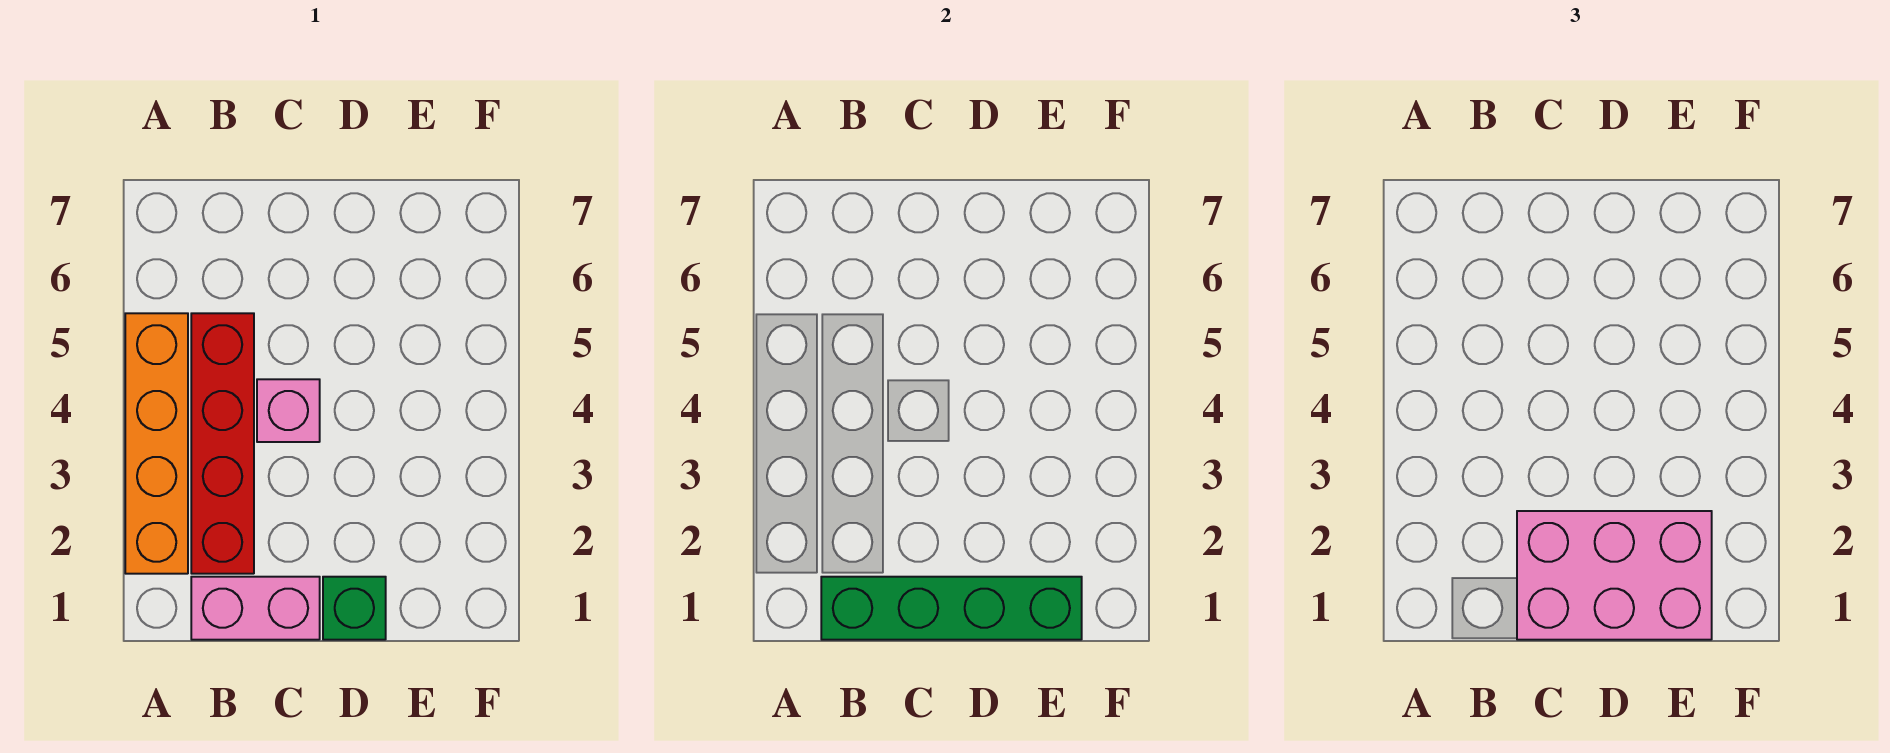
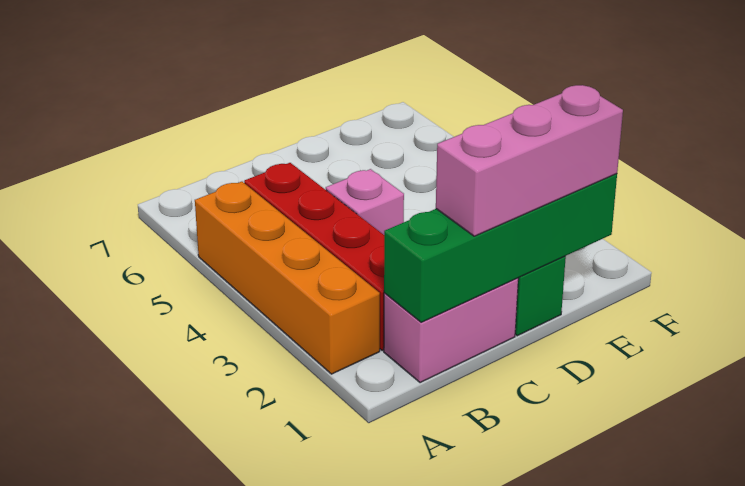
pink brick C1:E2 level 3 -> pink brick C1:E1 level 3

